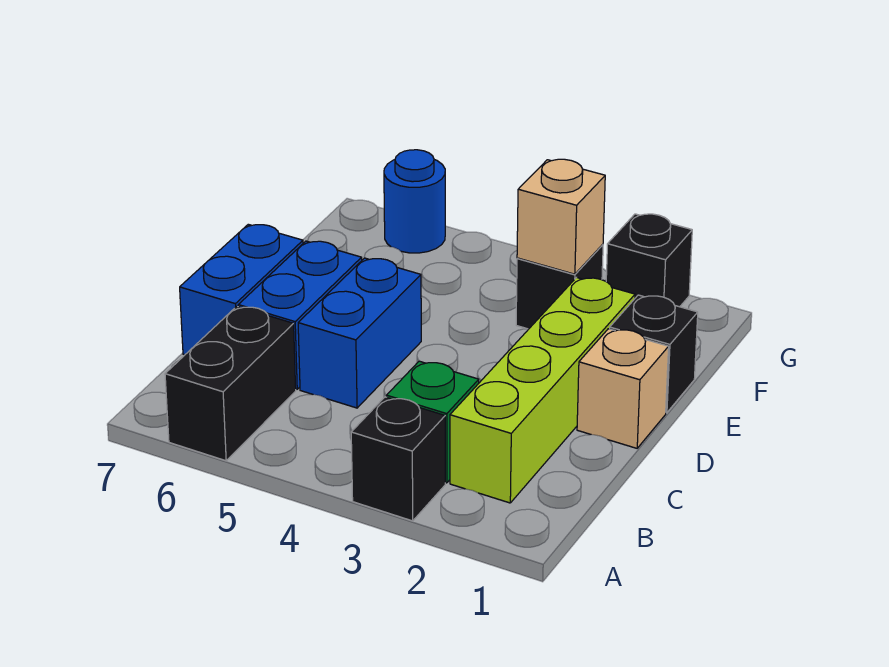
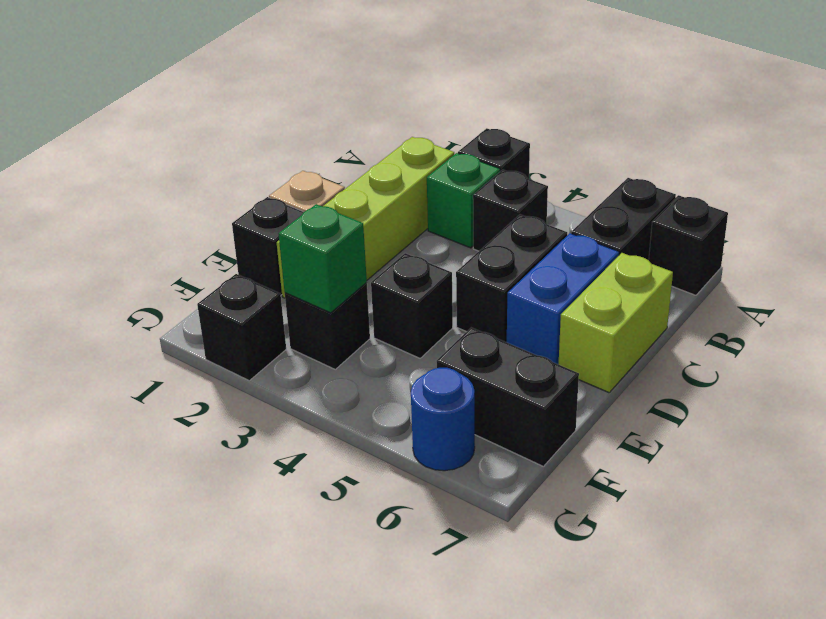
none -> black brick A7 level 1
none -> black brick B4 level 1
blue brick C5:D5 level 1 -> black brick C5:D5 level 1
blue brick C7:D7 level 1 -> lime brick C7:D7 level 1
none -> black brick E4 level 1
tan brick F3 level 2 -> green brick F3 level 2
none -> black brick F6:F7 level 1

